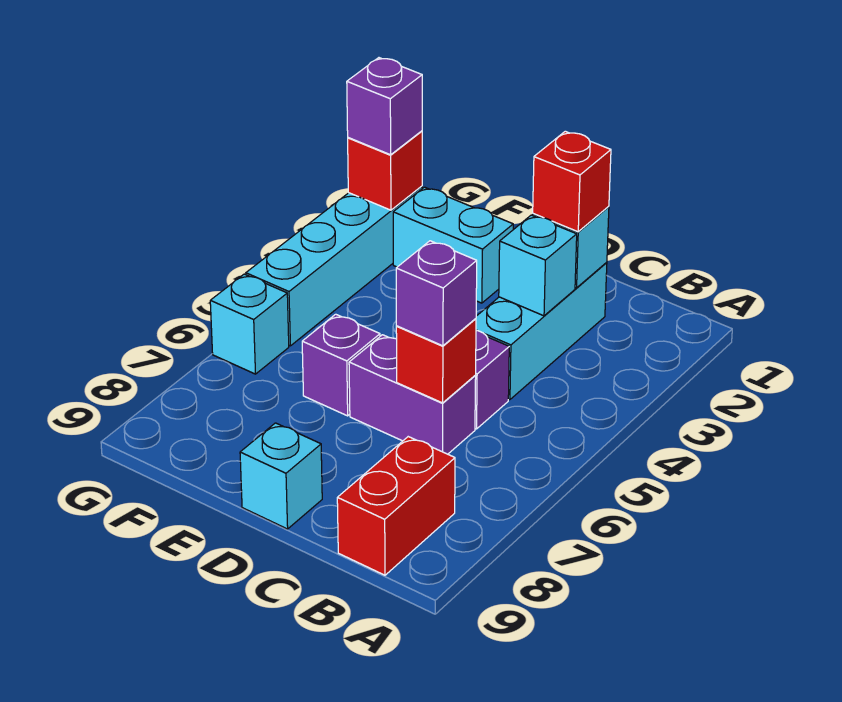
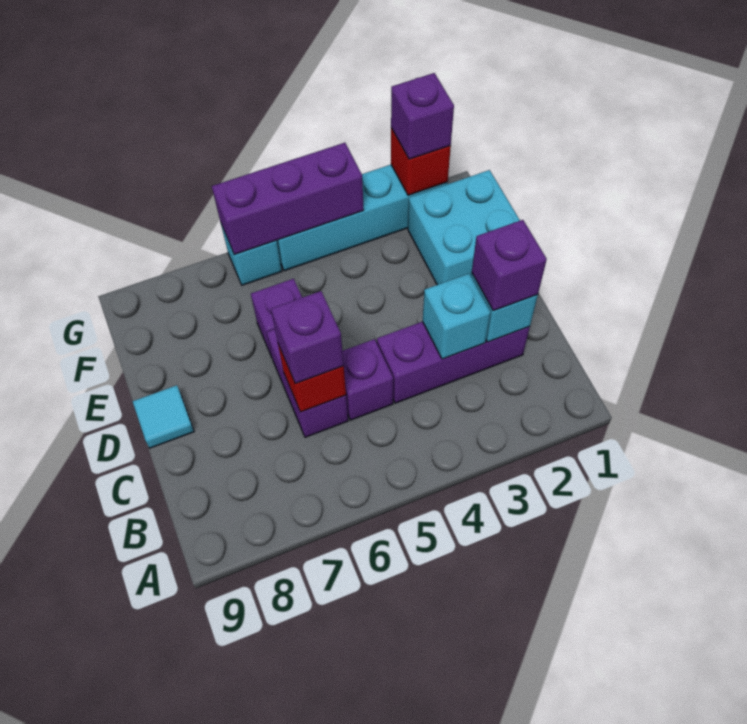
red brick B8:B9 level 1 -> none
cyan brick C2:C4 level 1 -> purple brick C2:C4 level 1
red brick C2 level 3 -> purple brick C2 level 3
cyan brick D9 level 1 -> cyan tile D9 level 1
cyan brick E2:F2 level 1 -> cyan brick E1:F2 level 1
none -> purple brick G4:G6 level 2

